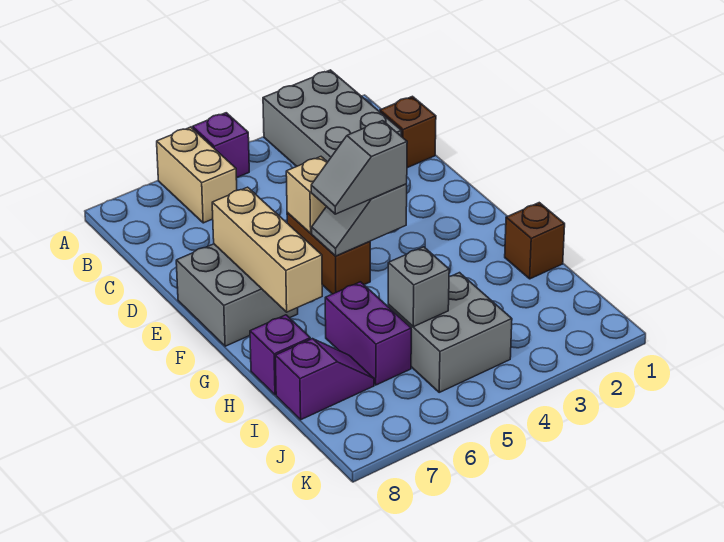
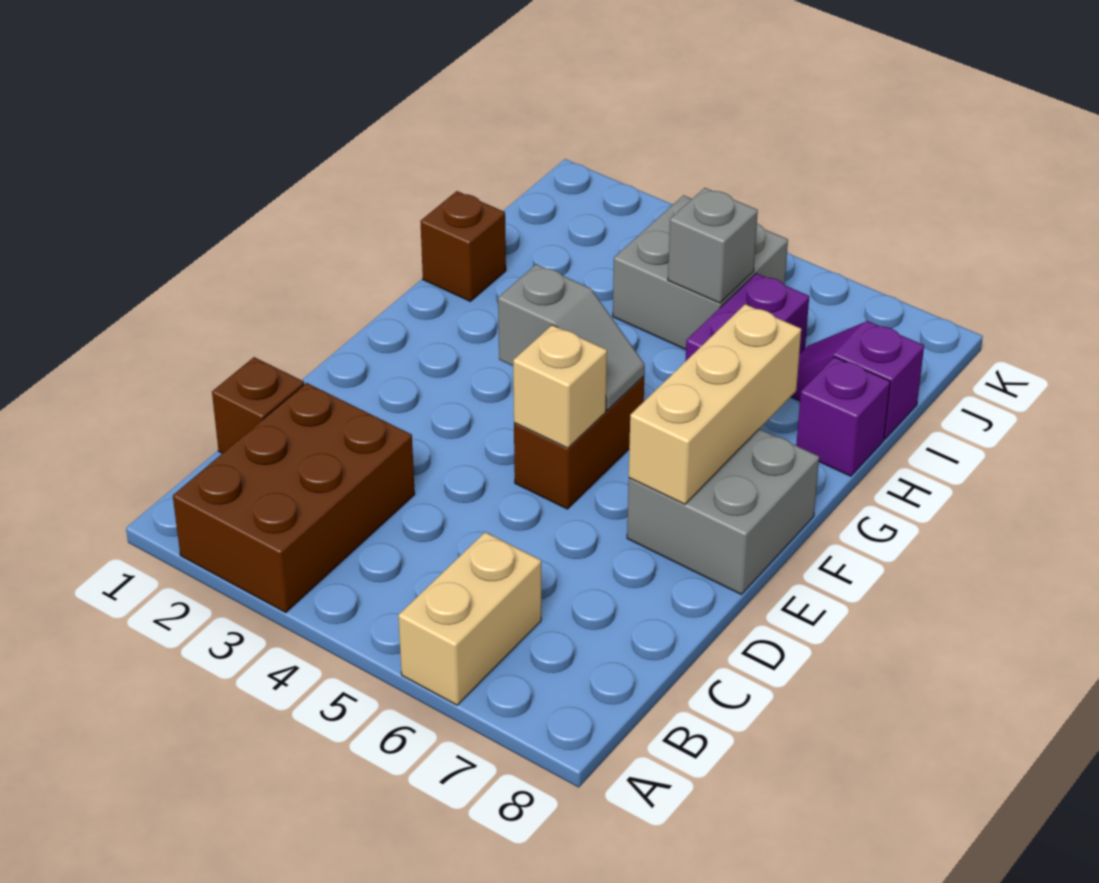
grey brick A2:C3 level 1 -> brown brick A2:C3 level 1
purple brick A5 level 1 -> none
grey slope F4:F5 level 3 top 4 -> none

